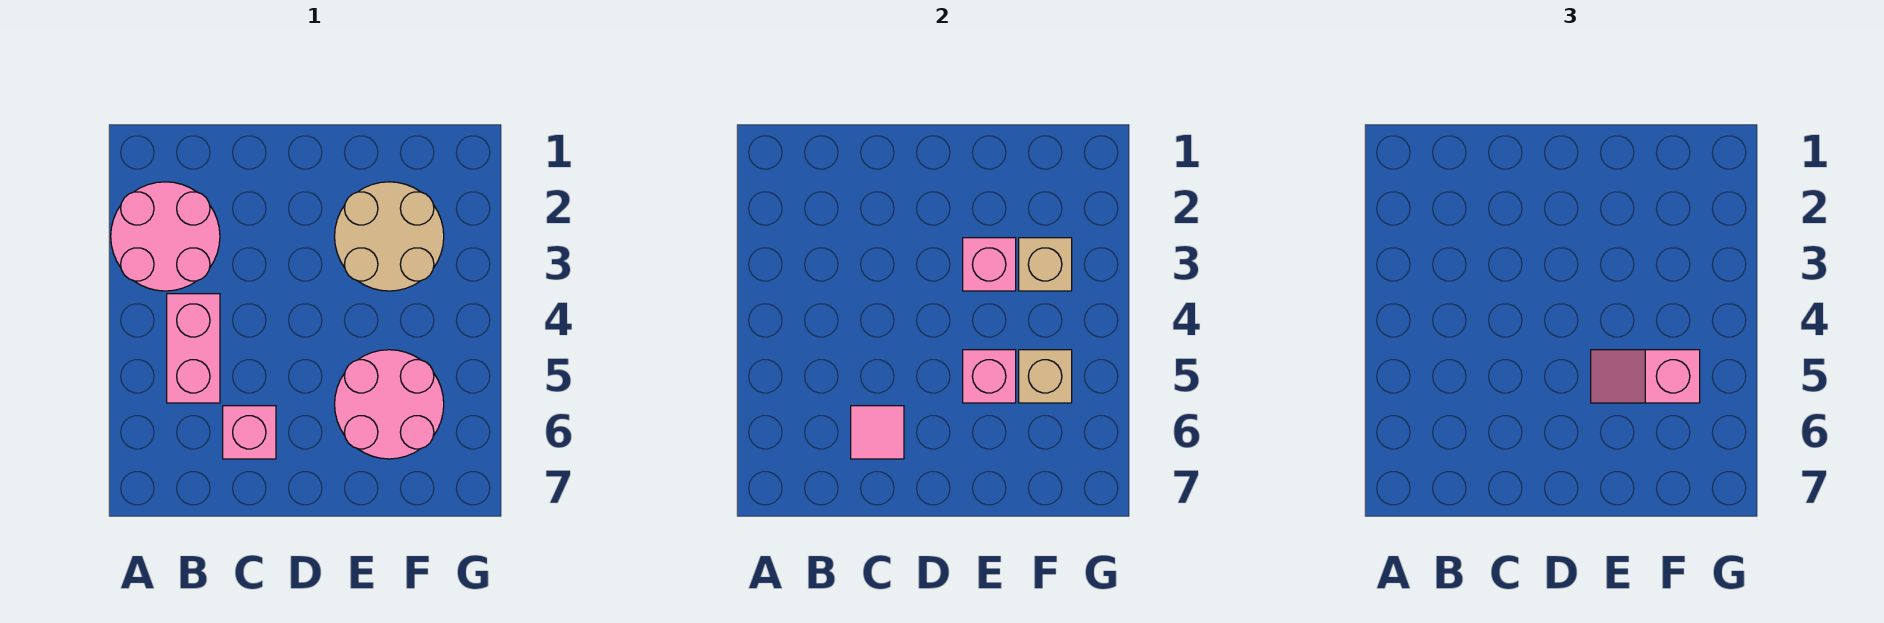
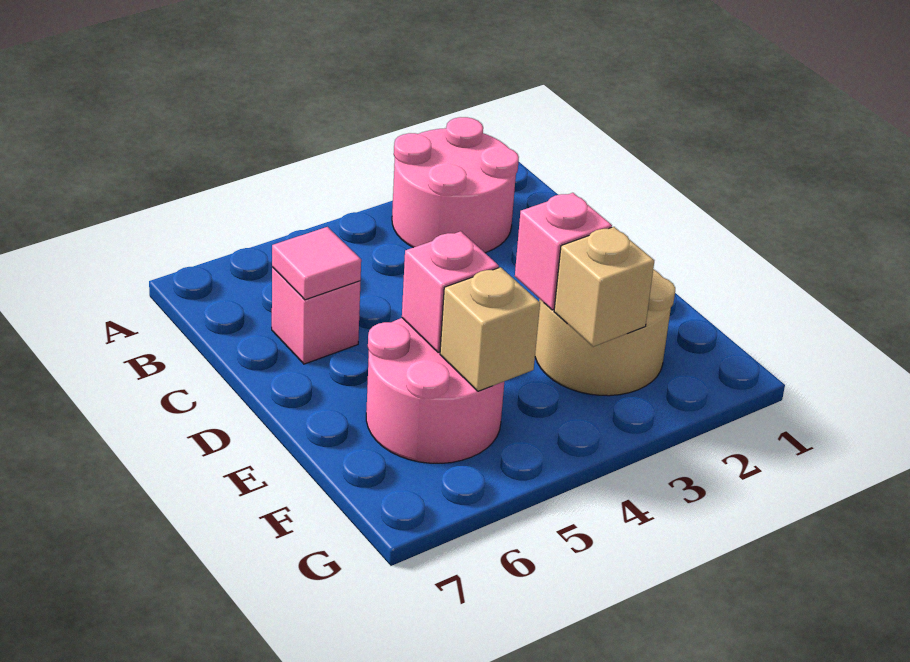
pink brick B4:B5 level 1 -> none
pink slope E5:F5 level 3 top F -> none

